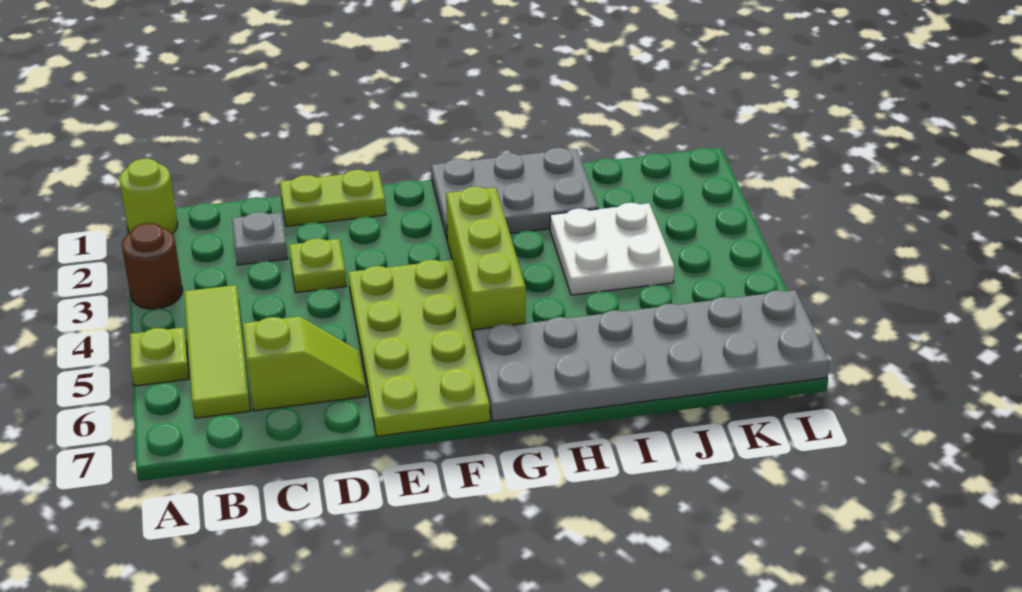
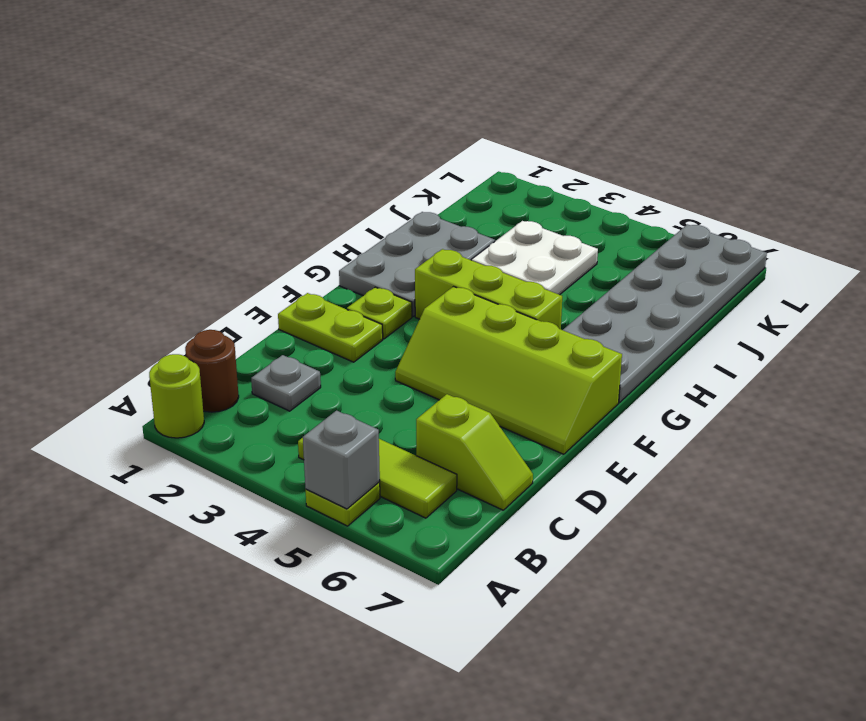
brown round brick A3 level 1 -> brown round brick B1 level 1
none -> grey brick A5 level 2
lime slope C6:D6 level 1 top C -> lime slope C6:C7 level 1 top 6
lime plate D1:E1 level 1 -> lime plate E1:E2 level 1
lime plate D3 level 1 -> lime plate F2 level 1
lime plate E4:F7 level 1 -> lime slope E4:F7 level 1 top F

